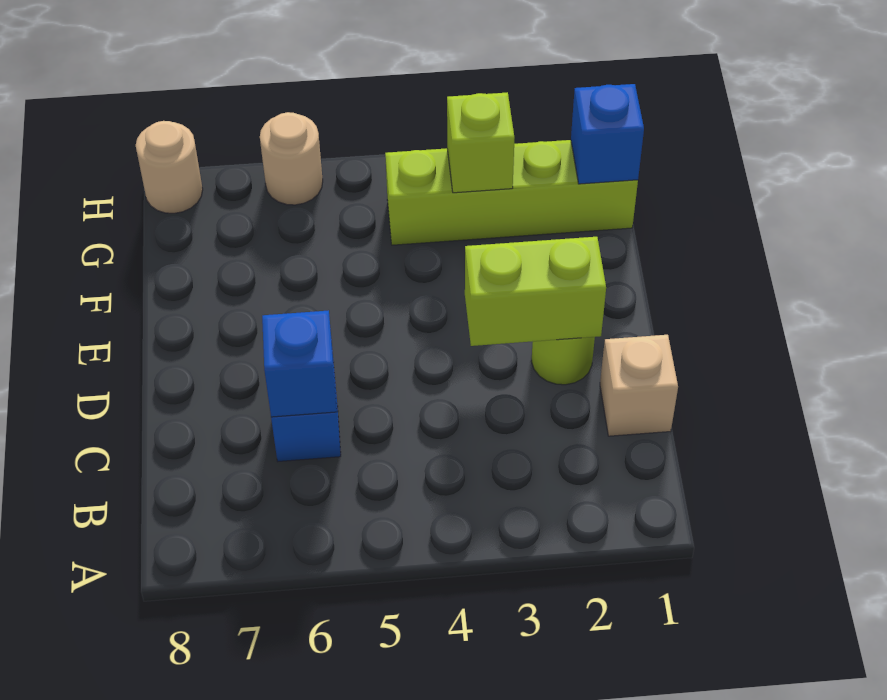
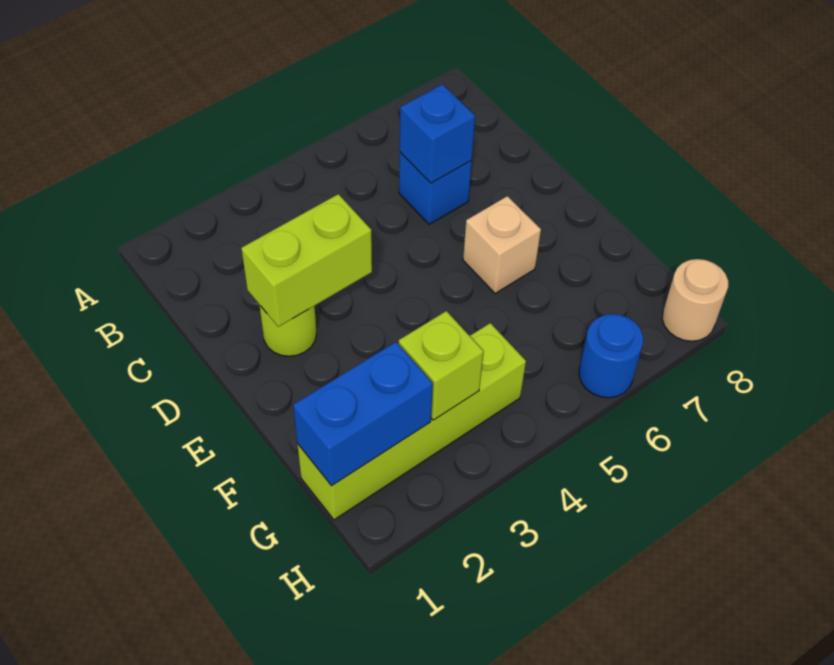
tan brick C1 level 1 -> tan brick E6 level 1
blue brick G1 level 2 -> blue brick G1:G2 level 2
tan round brick H6 level 1 -> blue round brick H6 level 1

